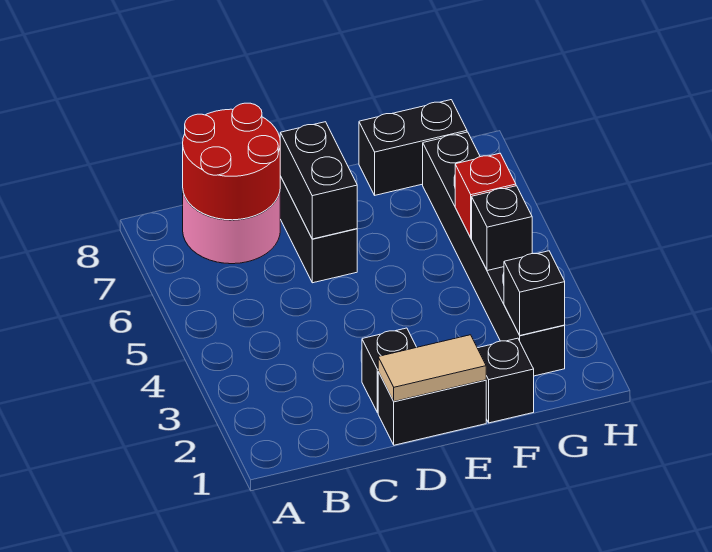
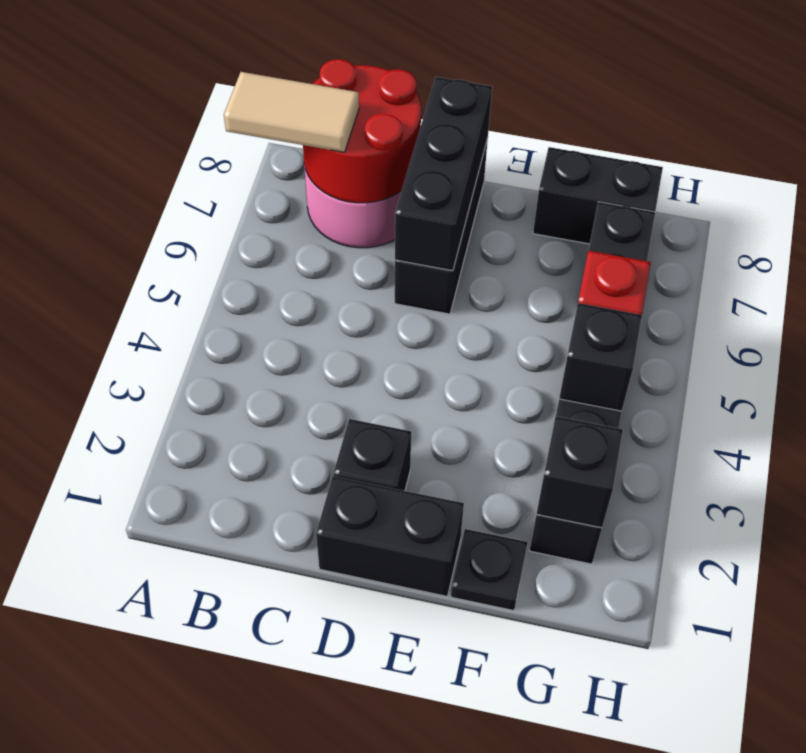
tan tile D1:E1 level 2 -> tan tile A7:B7 level 3
black brick D6:D7 level 2 -> black brick D6:D8 level 2
black brick F1 level 1 -> black plate F1 level 1

